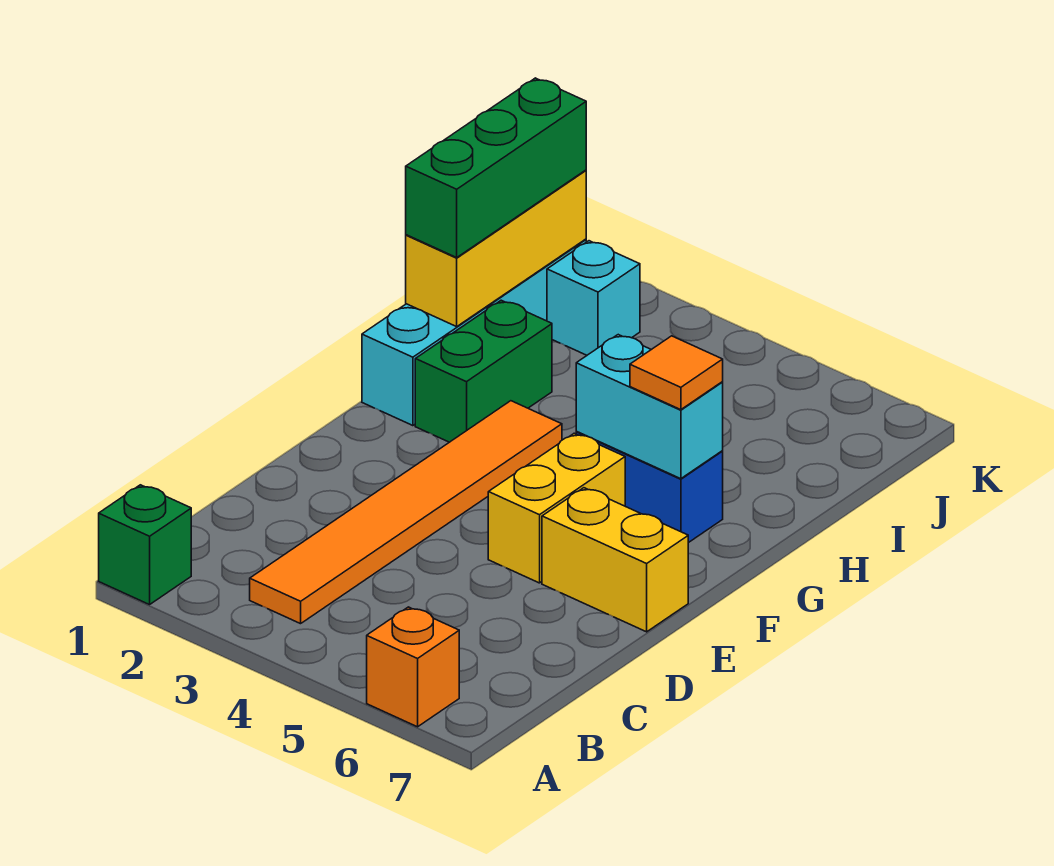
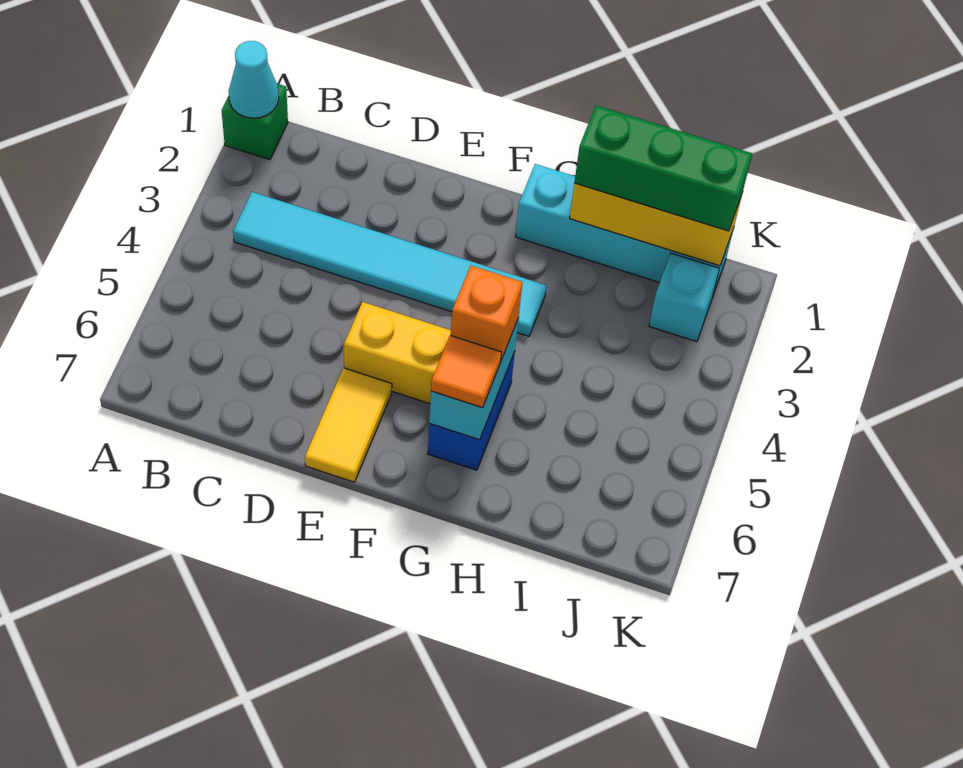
none -> cyan cone A1 level 2
orange brick A6 level 1 -> orange brick G5 level 3
orange tile B3:G3 level 1 -> cyan tile B3:G3 level 1
yellow brick E6:E7 level 1 -> yellow tile E6:E7 level 1
green brick G2:H2 level 1 -> none

